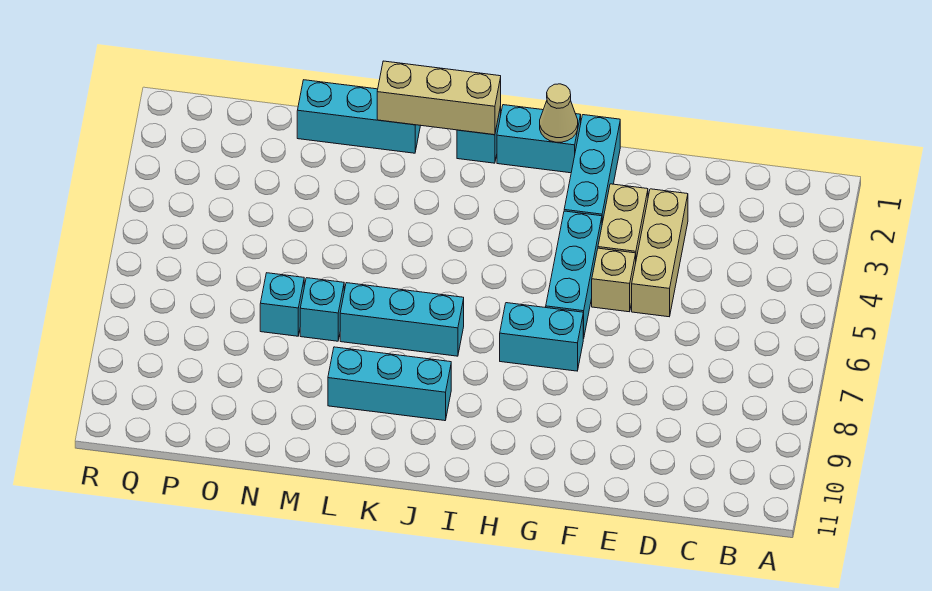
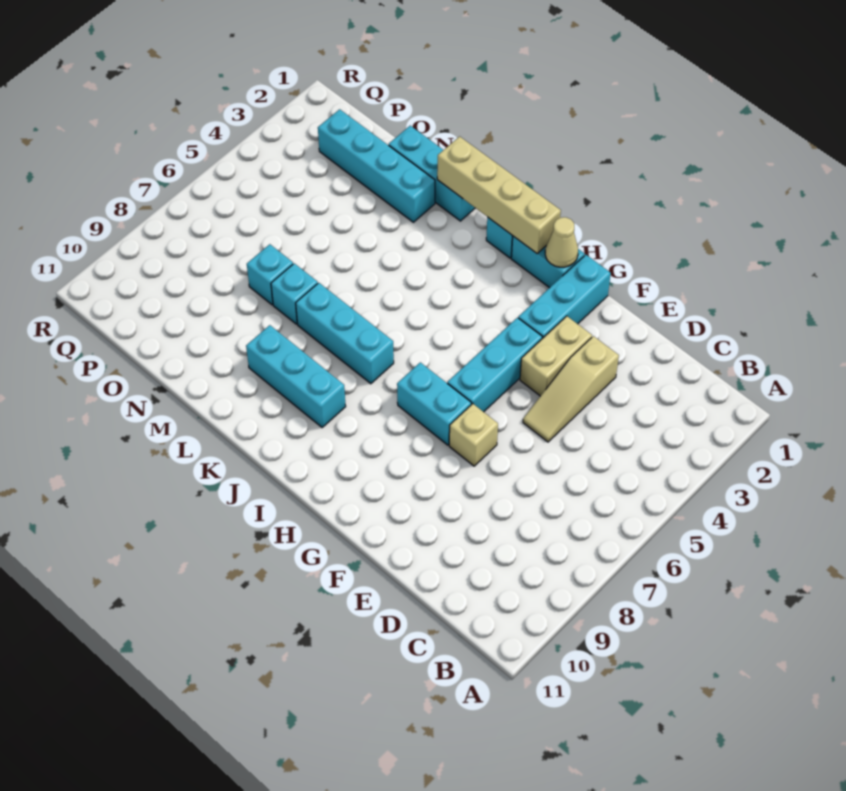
tan brick E3:E5 level 1 -> tan slope E3:E5 level 1 top 3
tan brick F5 level 1 -> tan brick F7 level 1
tan brick J1:L1 level 2 -> tan brick I1:L1 level 2
none -> cyan brick M2:P2 level 1

